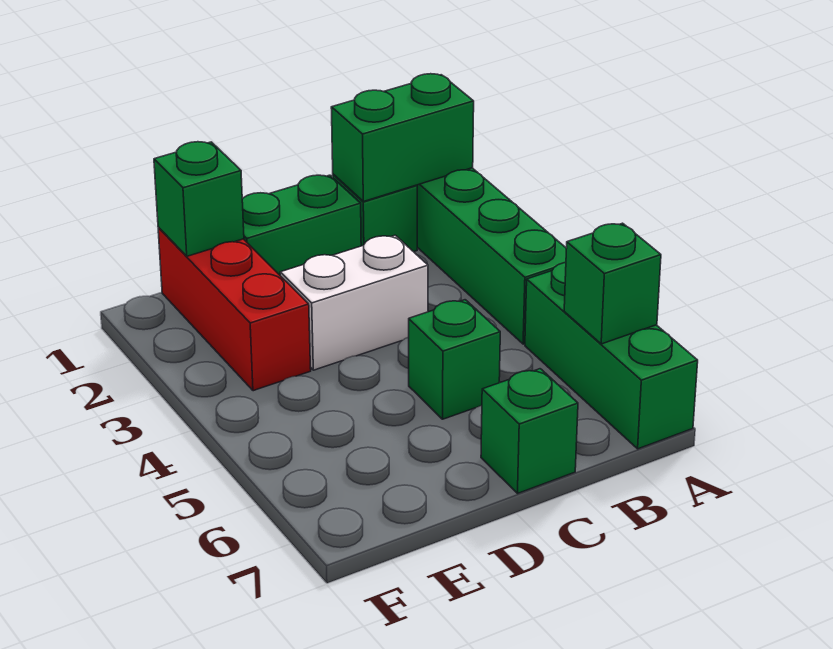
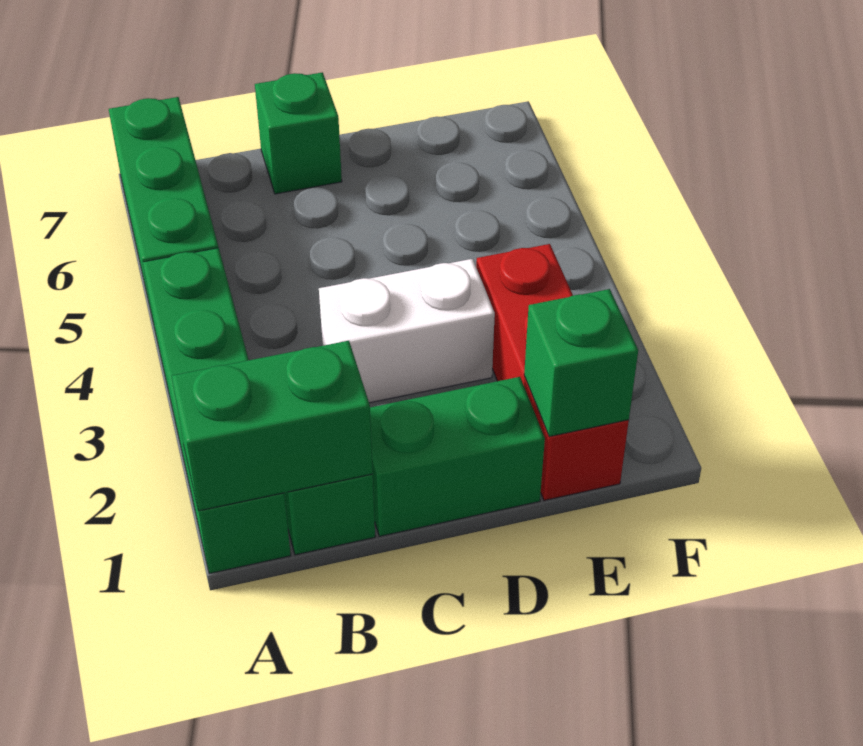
green brick A6 level 2 -> none
green brick C5 level 1 -> none

